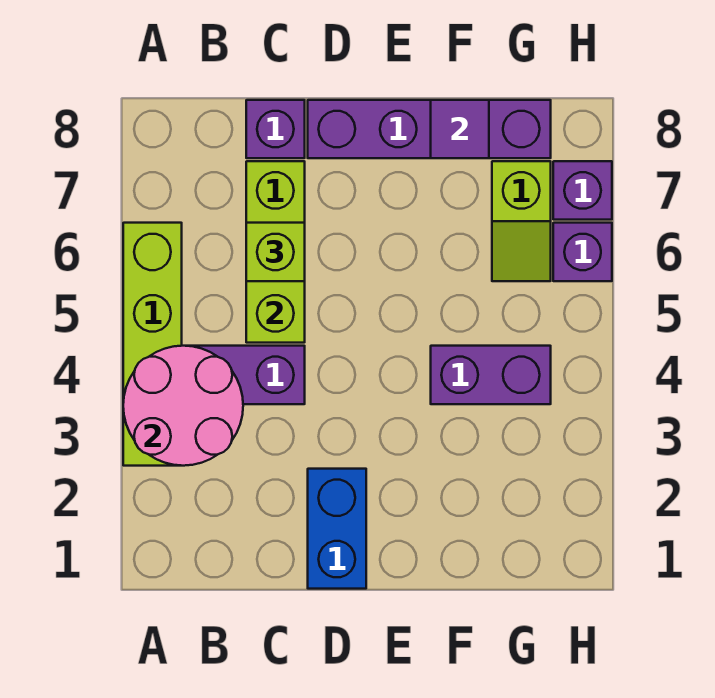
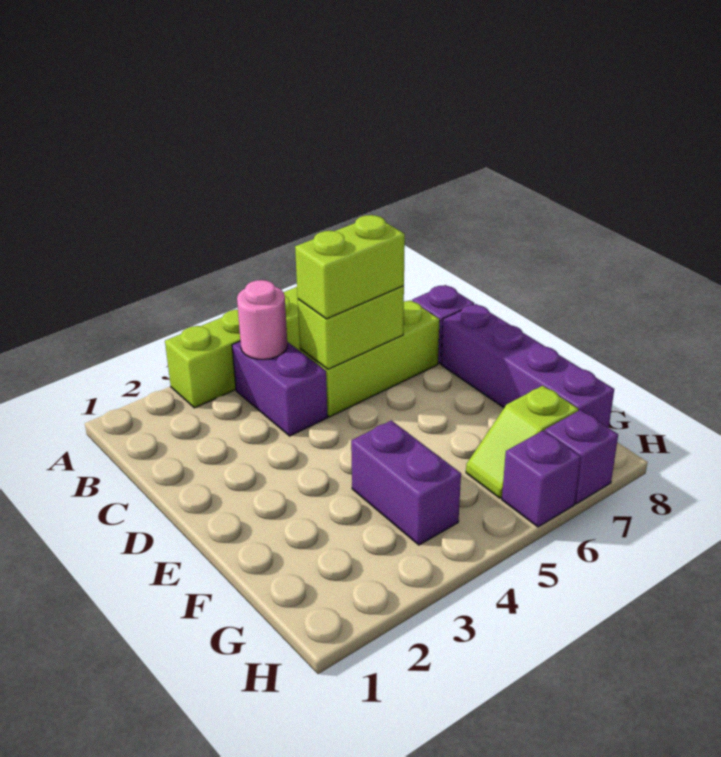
pink round brick A3:B4 level 2 -> pink round brick B4 level 2
lime brick C6 level 3 -> lime brick C5:C6 level 3
blue brick D1:D2 level 1 -> none
purple tile F8 level 2 -> none

